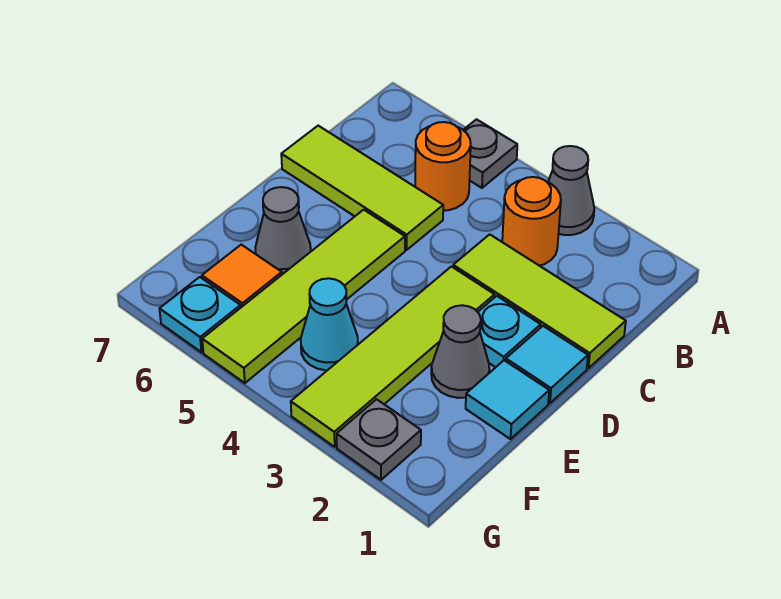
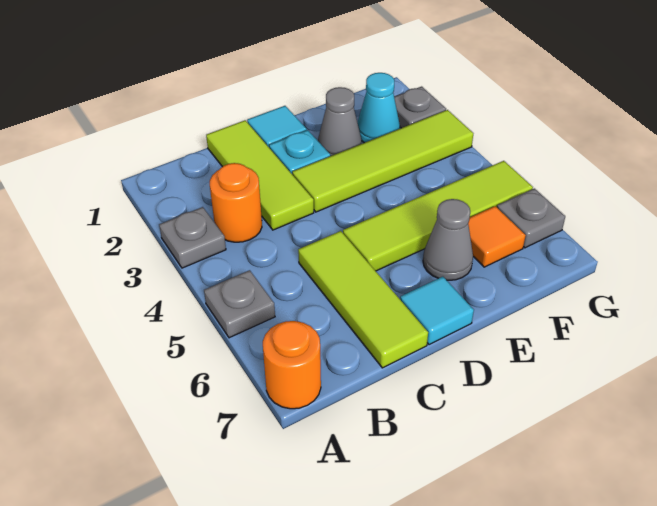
grey cone A3 level 1 -> grey plate A3 level 1
orange round brick B5 level 1 -> orange round brick A7 level 1
cyan tile E1 level 1 -> cyan tile D7 level 1
cyan cone F4 level 1 -> cyan cone F2 level 1
cyan plate G6 level 1 -> grey plate G6 level 1

